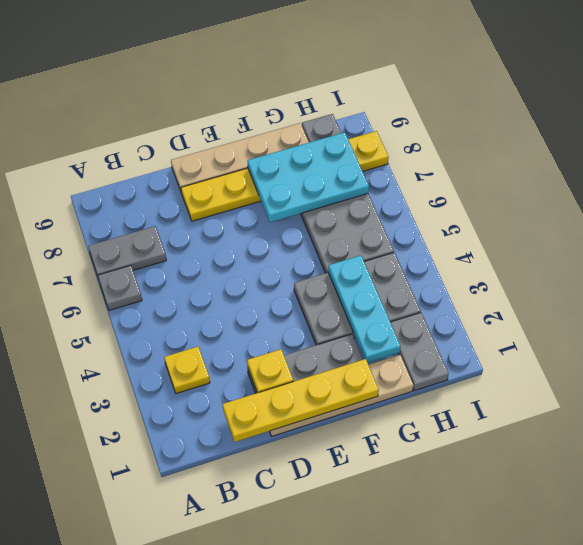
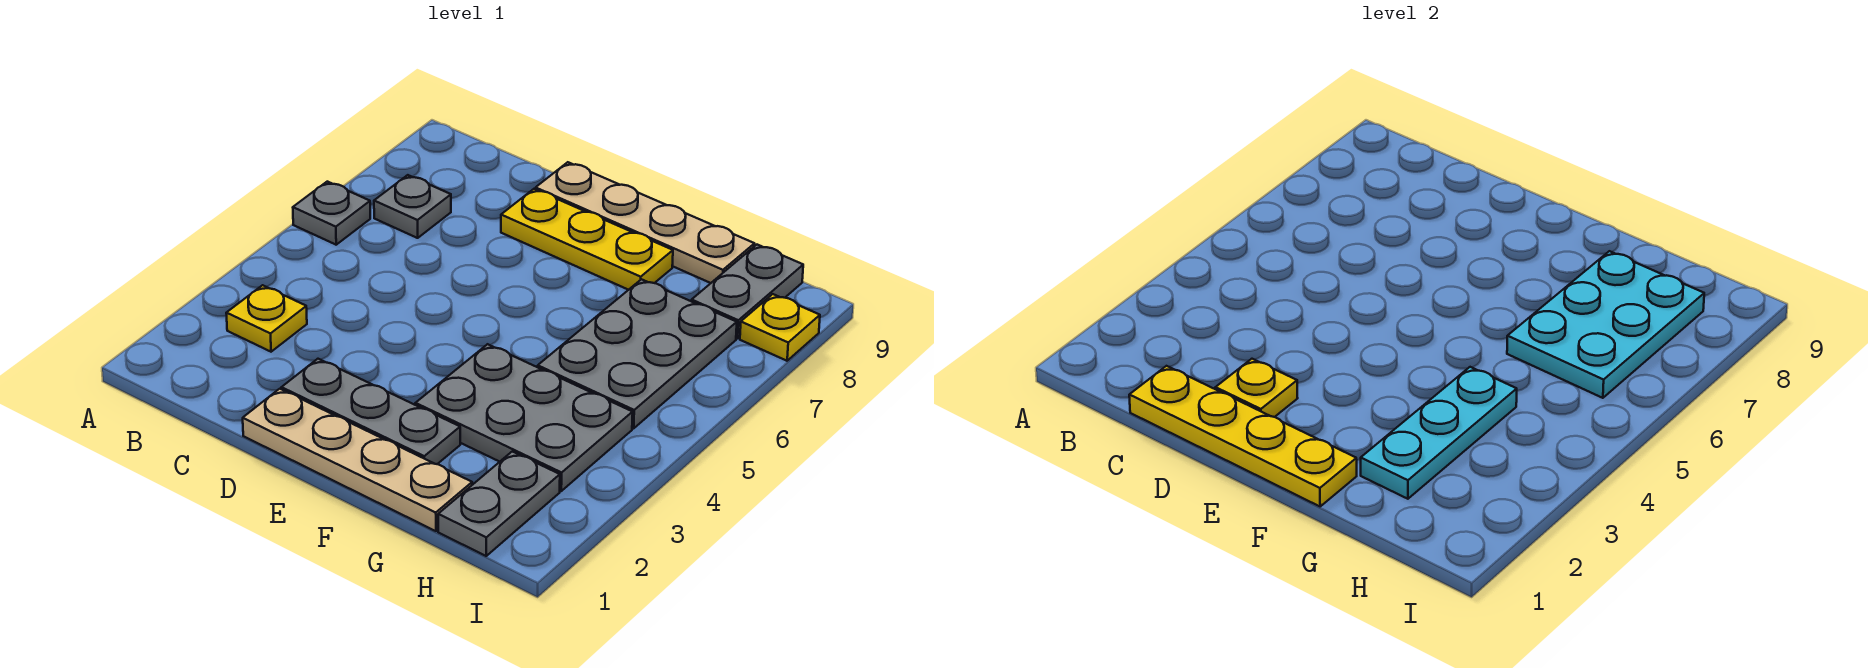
grey plate A7:B7 level 1 -> grey plate B7 level 1
cyan plate F7:H8 level 2 -> cyan plate G6:H8 level 2

